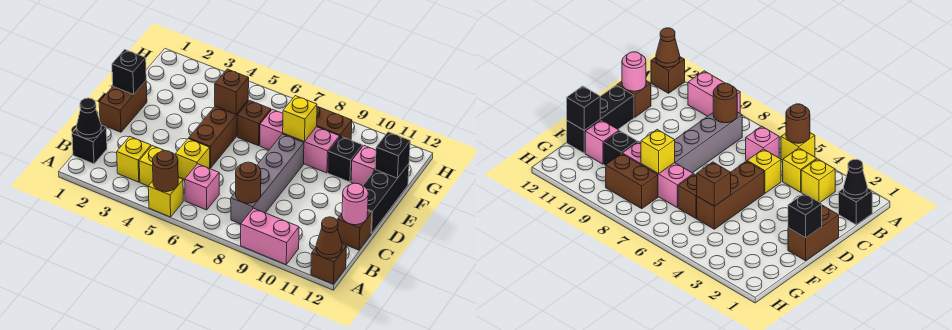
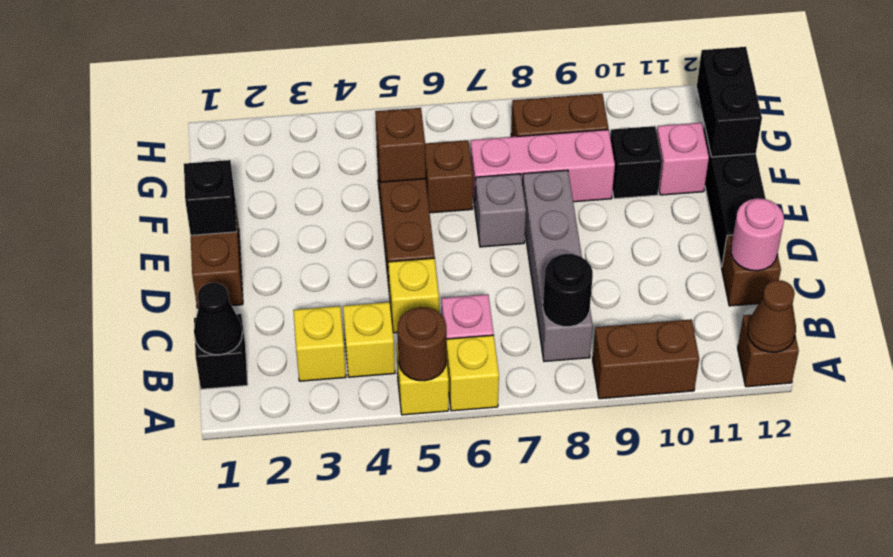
pink brick A9:A10 level 1 -> brown brick A9:A10 level 1
brown round brick B8 level 2 -> black round brick B8 level 2
none -> grey brick E7 level 1
yellow brick F8 level 2 -> yellow brick A6 level 1
black brick F12 level 2 -> black brick F12:G12 level 2

